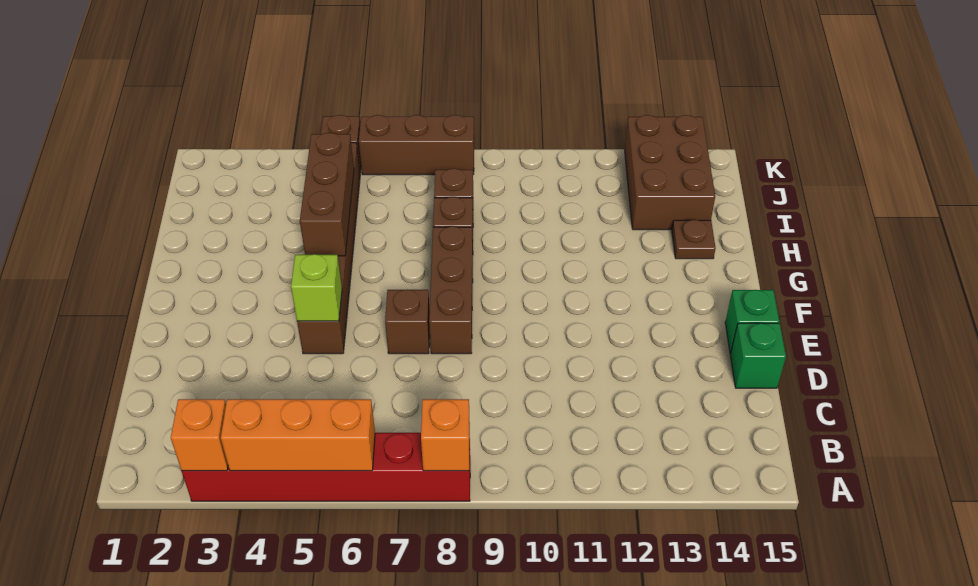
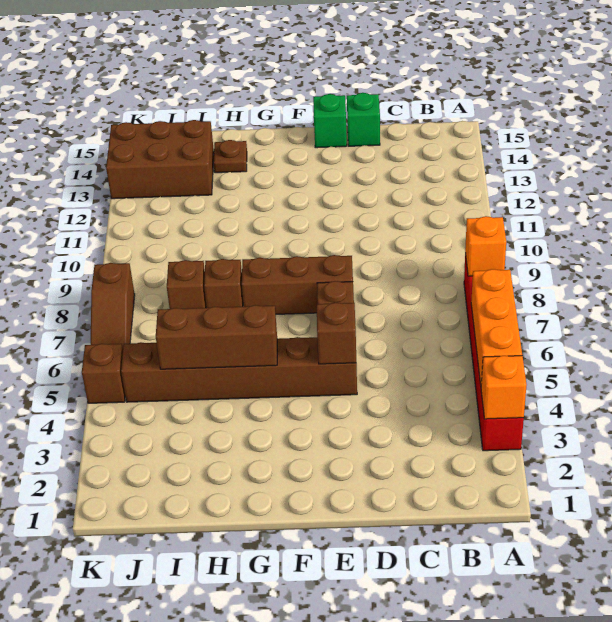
lime brick E5 level 2 -> brown brick E5 level 2
brown brick K6:K8 level 1 -> brown slope K6:K8 level 1 top 8

